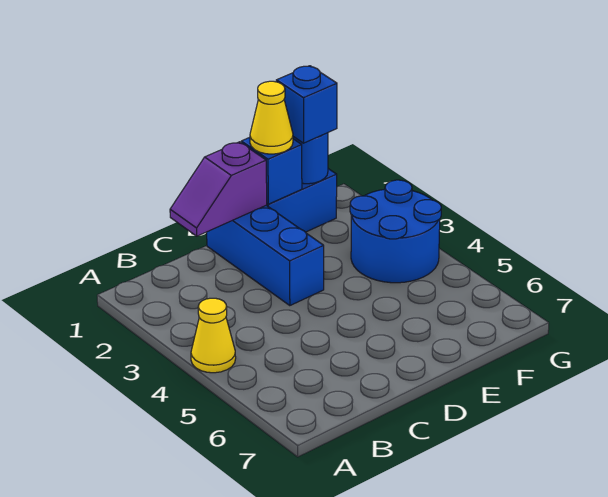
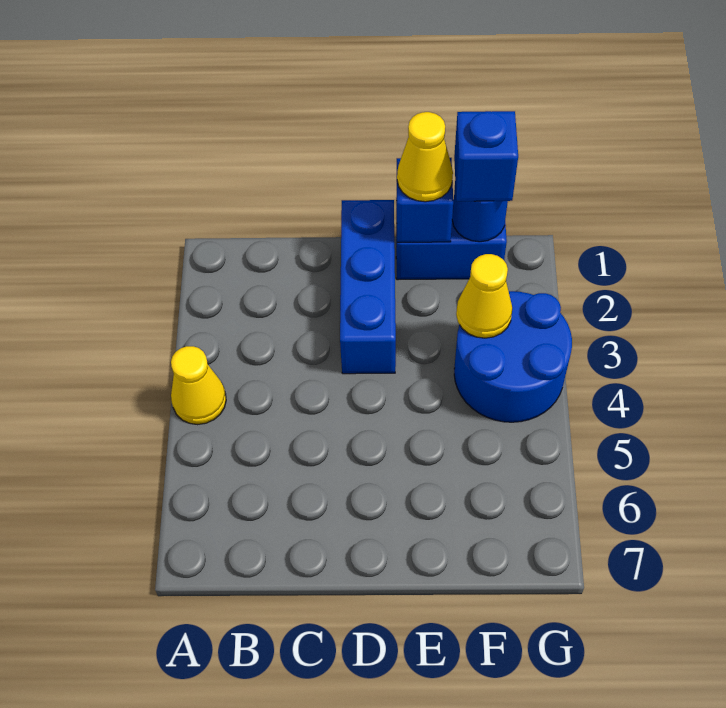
purple slope C1:D1 level 2 top D -> none
none -> yellow cone F3 level 2

